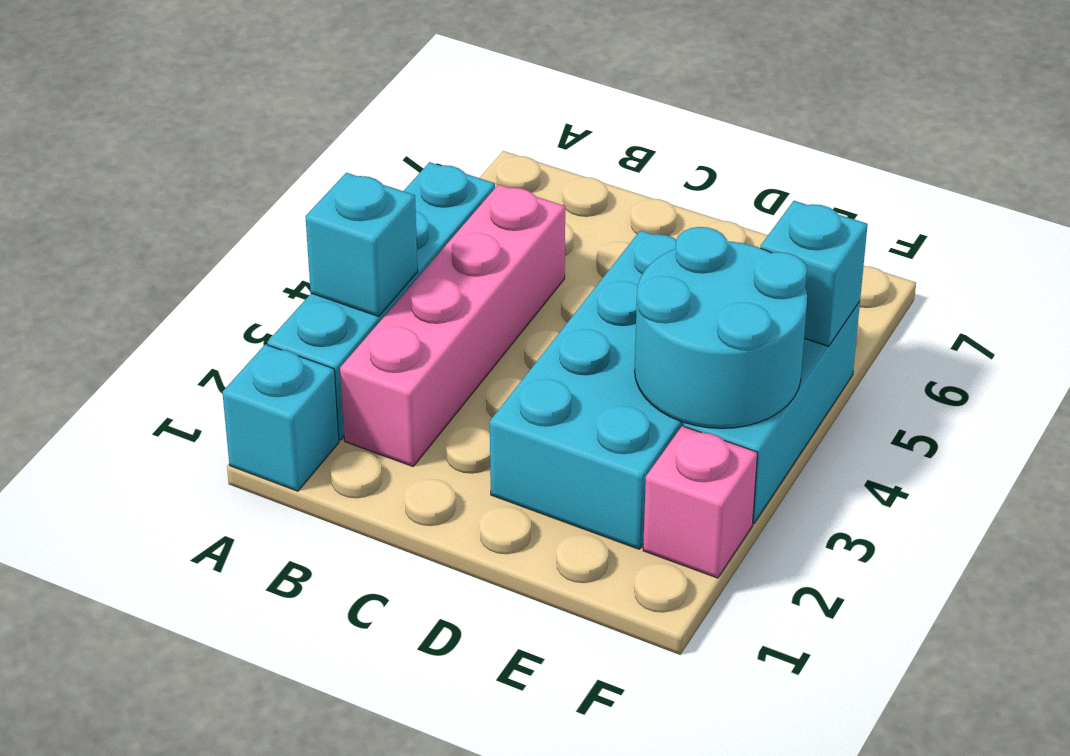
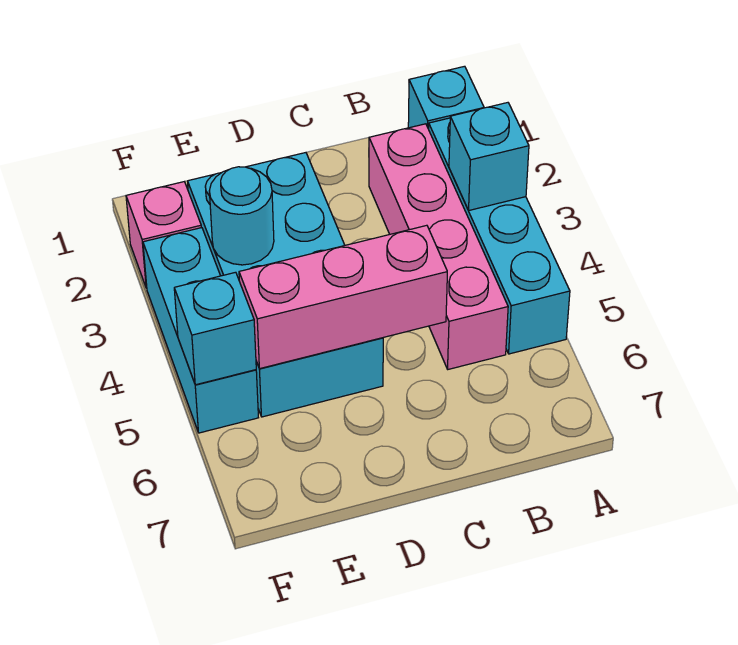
none -> pink brick C5:E5 level 2
cyan round brick E3:F4 level 2 -> cyan round brick E3 level 2

